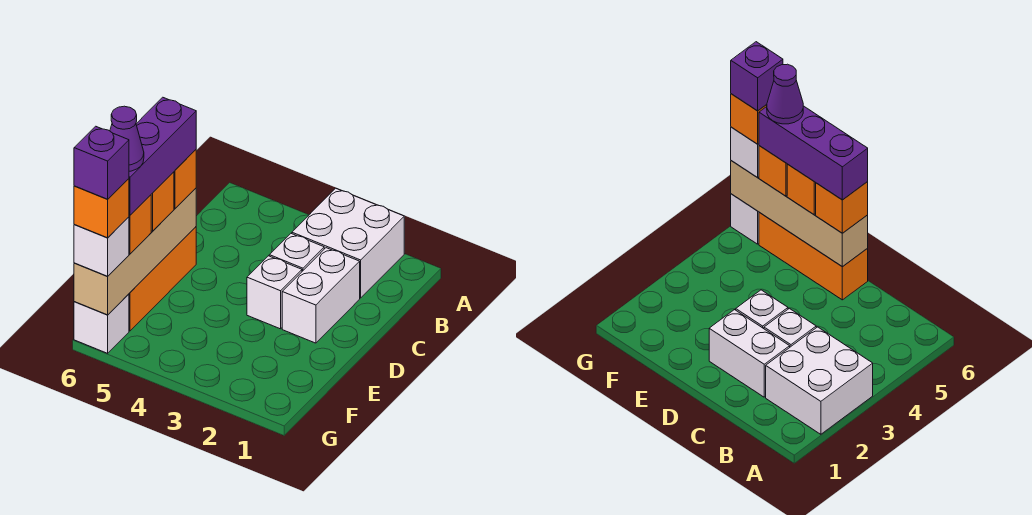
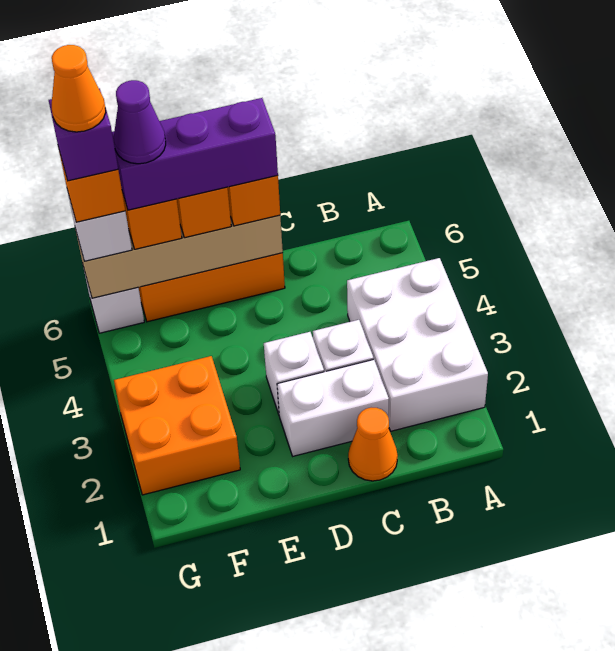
white brick A2:B3 level 1 -> white brick A2:B4 level 1
none -> orange cone C1 level 1
none -> orange brick F2:G3 level 1
none -> orange cone G6 level 6

